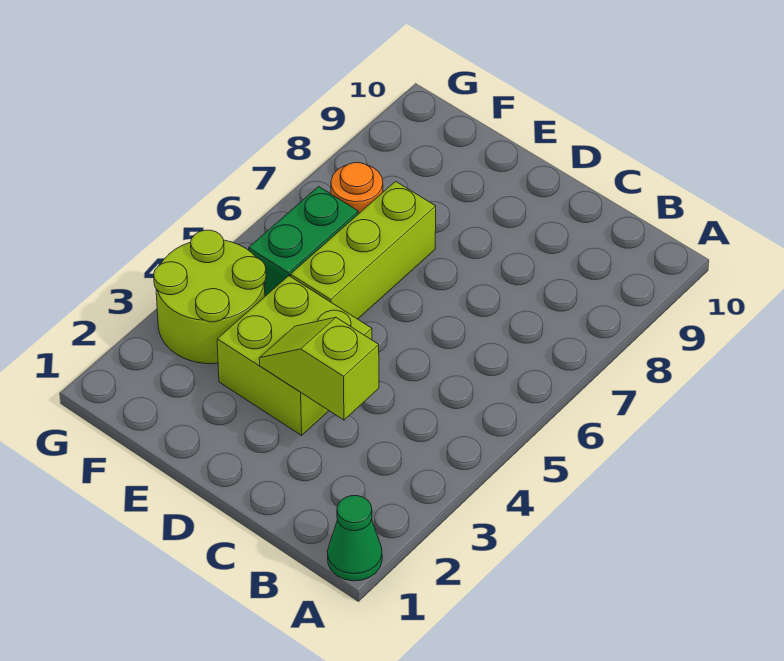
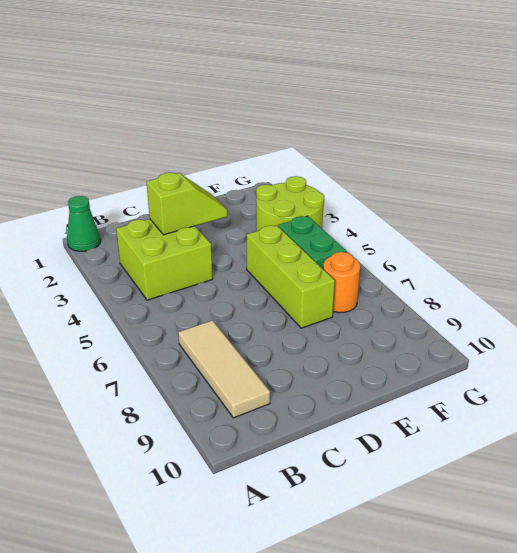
none -> tan tile B7:B9 level 1
lime brick D3:E4 level 1 -> lime brick B3:C4 level 1

